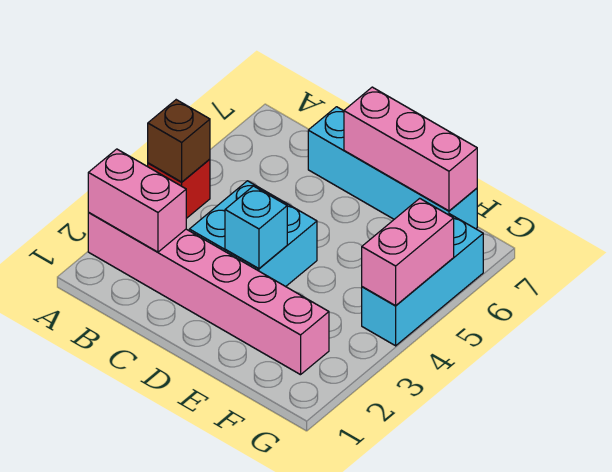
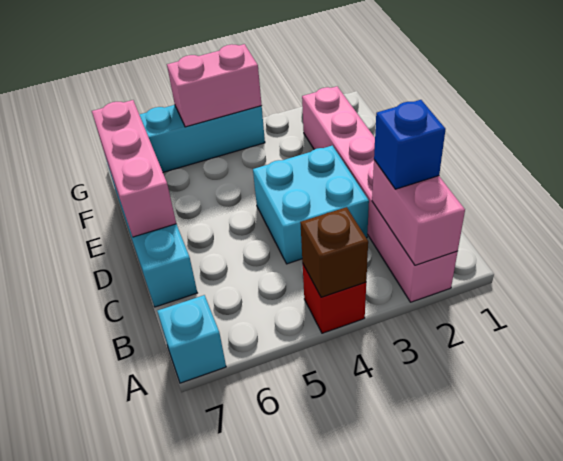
none -> blue brick B2 level 3
cyan brick D3 level 2 -> cyan brick A7 level 1

